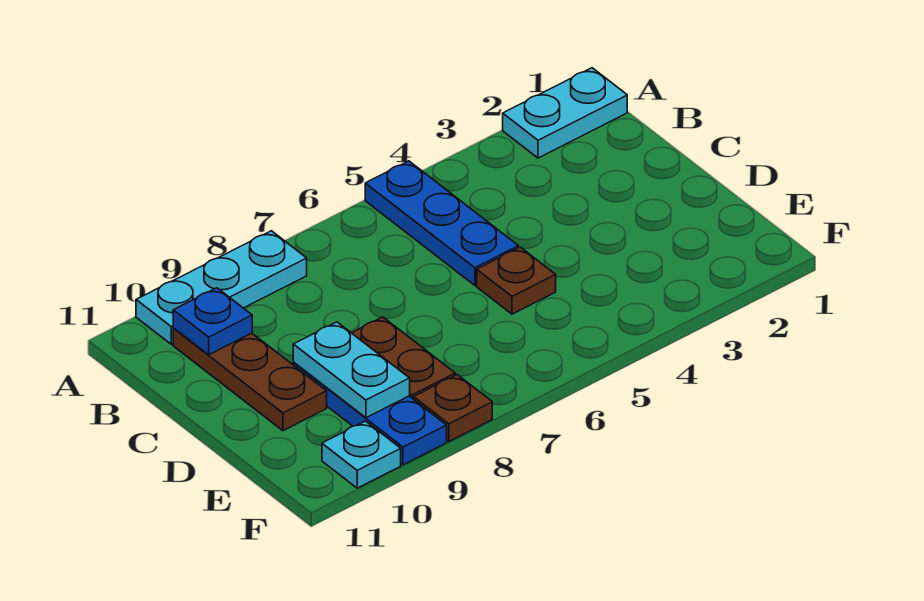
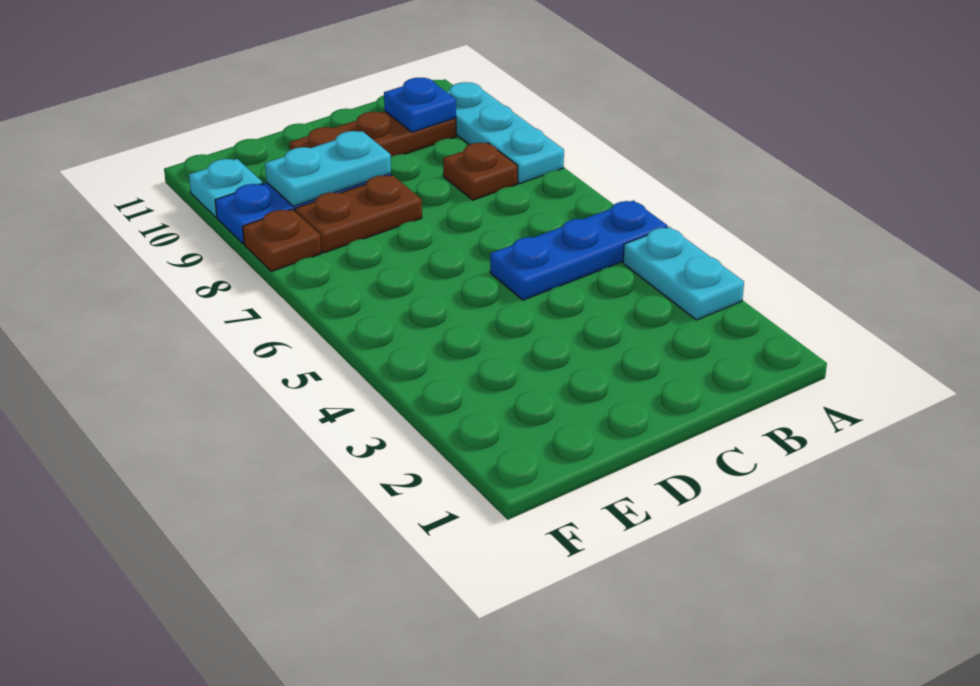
cyan plate A1:A2 level 1 -> cyan plate A3:A4 level 1
brown plate D5 level 1 -> brown plate B8 level 1

